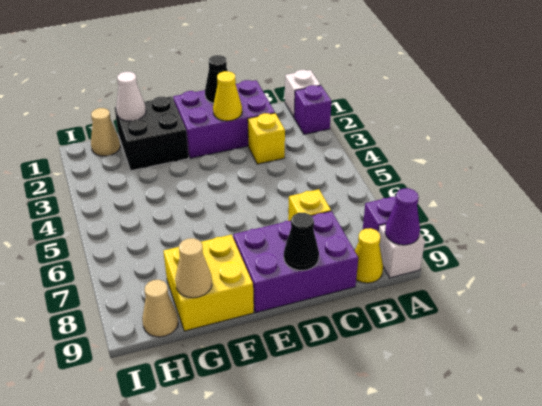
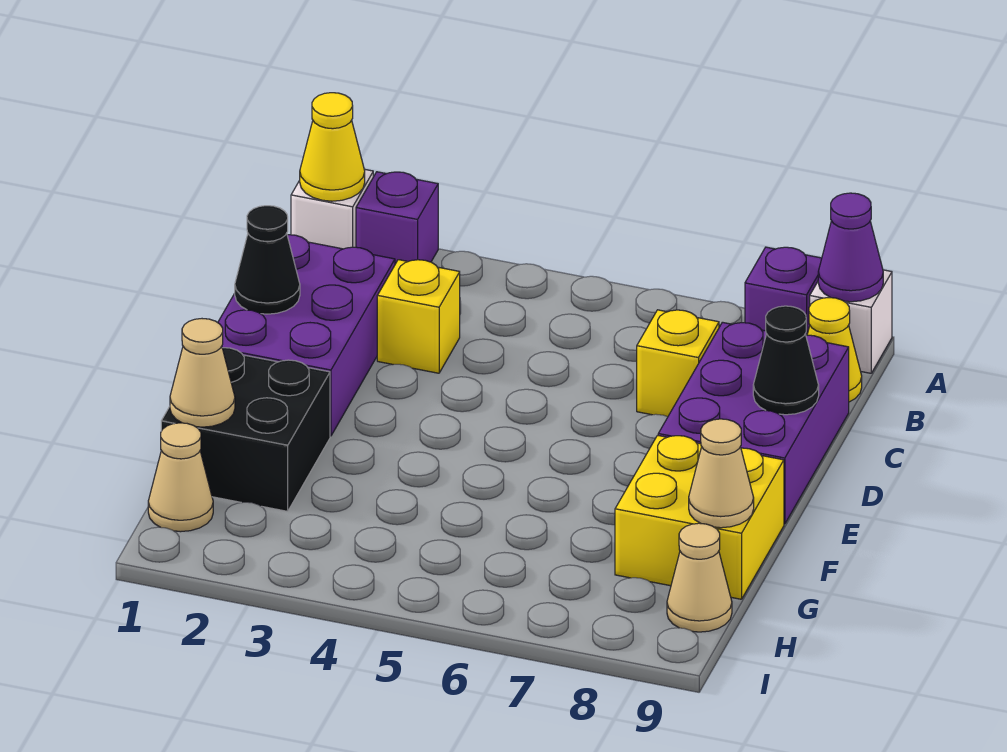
yellow cone D2 level 2 -> yellow cone A1 level 2
white cone G1 level 2 -> tan cone G1 level 2

